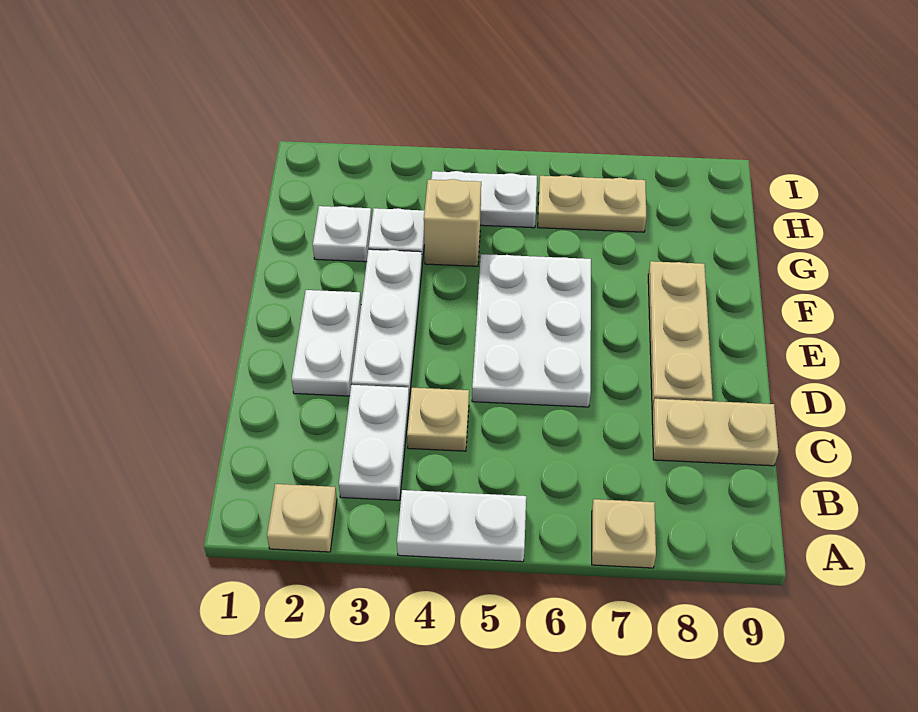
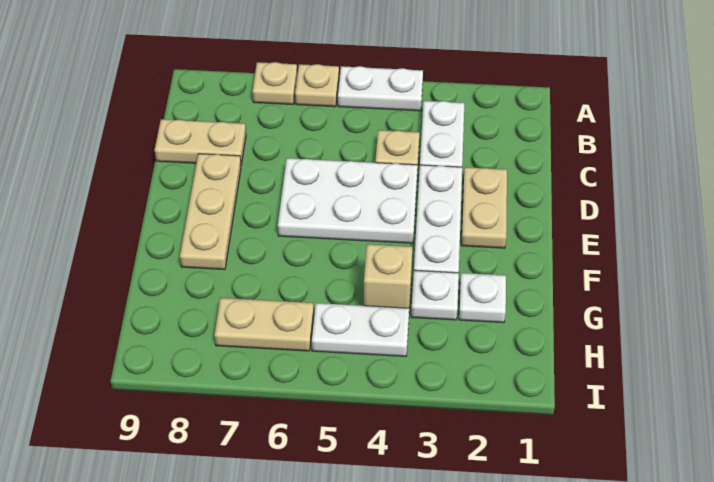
tan plate A2 level 1 -> tan plate A6 level 1
white plate D2:E2 level 1 -> tan plate D2:E2 level 1
white plate D5:F6 level 1 -> white plate D4:E6 level 1

